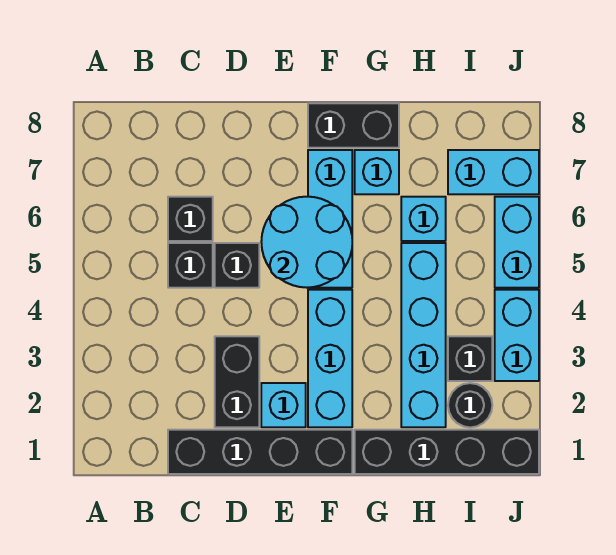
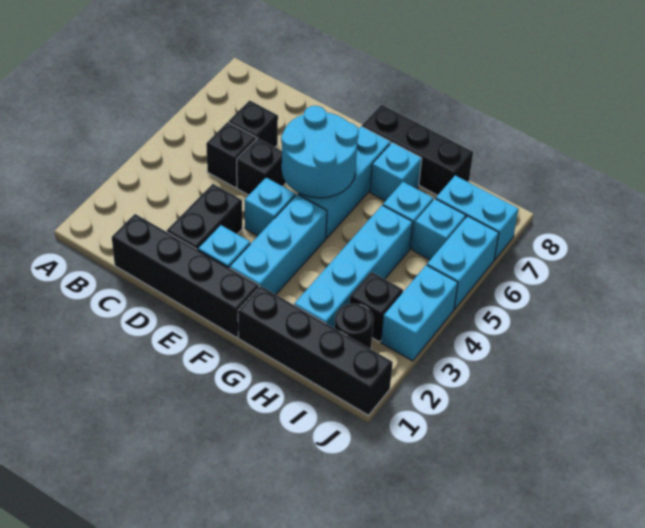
none -> cyan brick E4 level 1
black brick F8:G8 level 1 -> black brick F8:H8 level 1
none -> cyan brick I6 level 1

